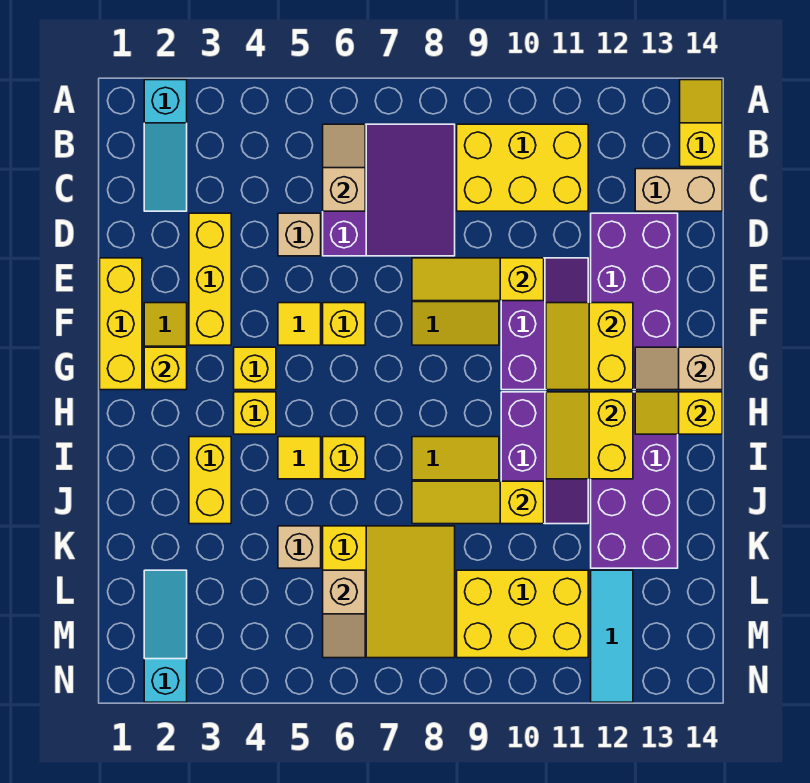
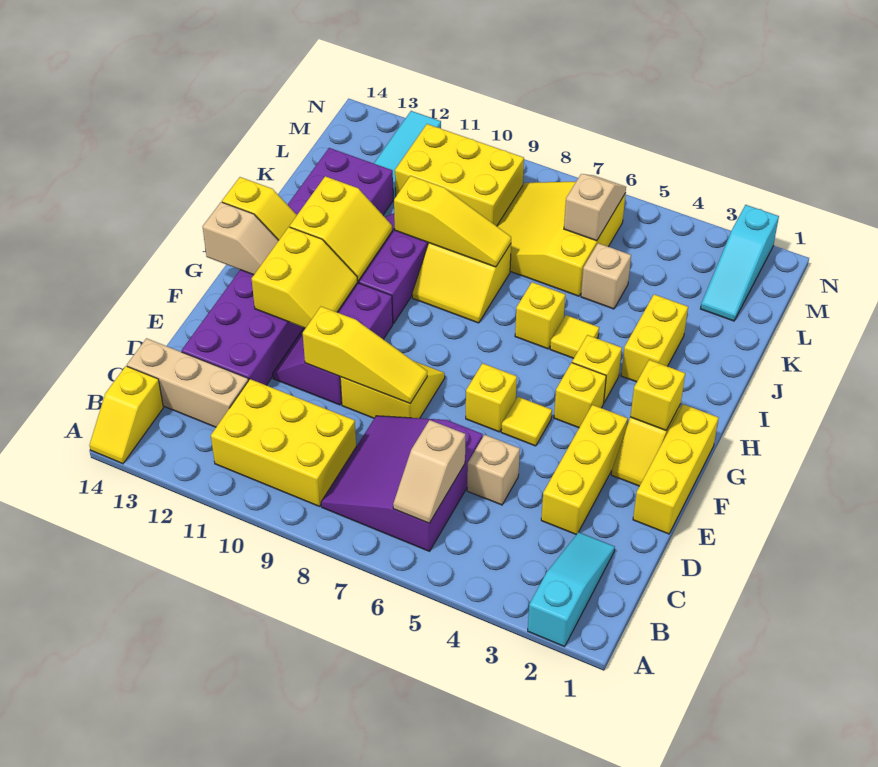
tan brick C13:C14 level 1 -> tan brick C12:C14 level 1

